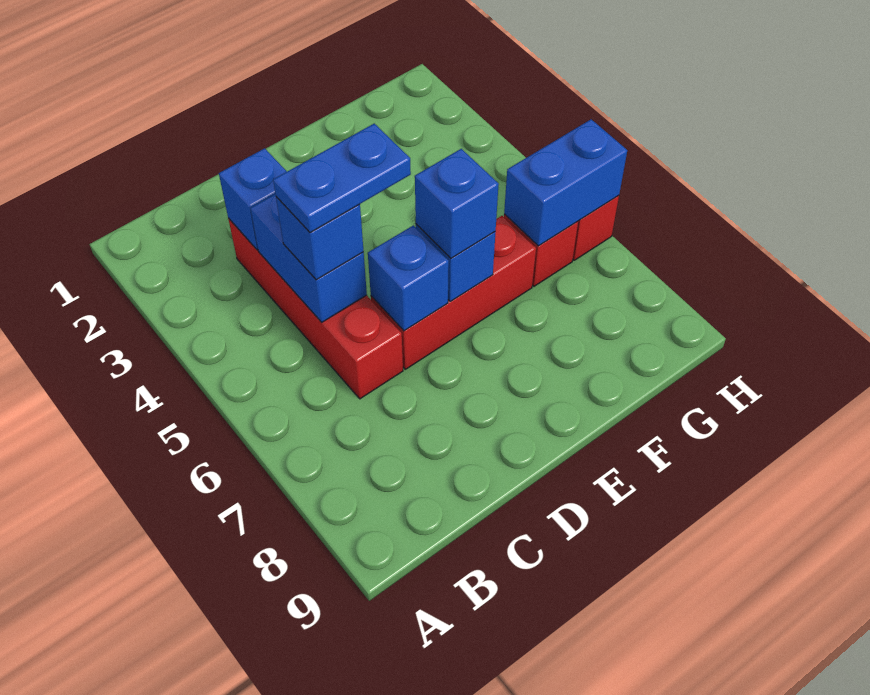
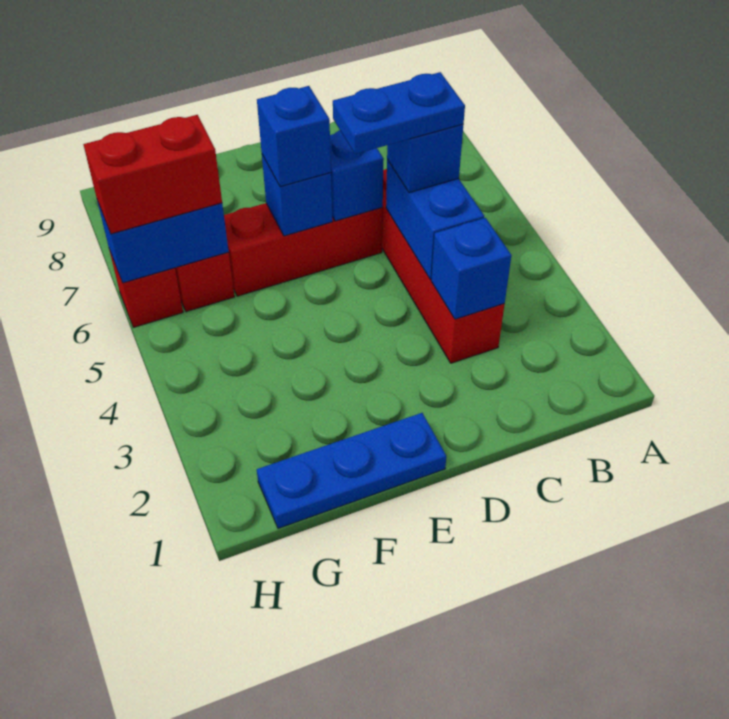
none -> blue plate E1:G1 level 1
none -> red brick G6:H6 level 3

